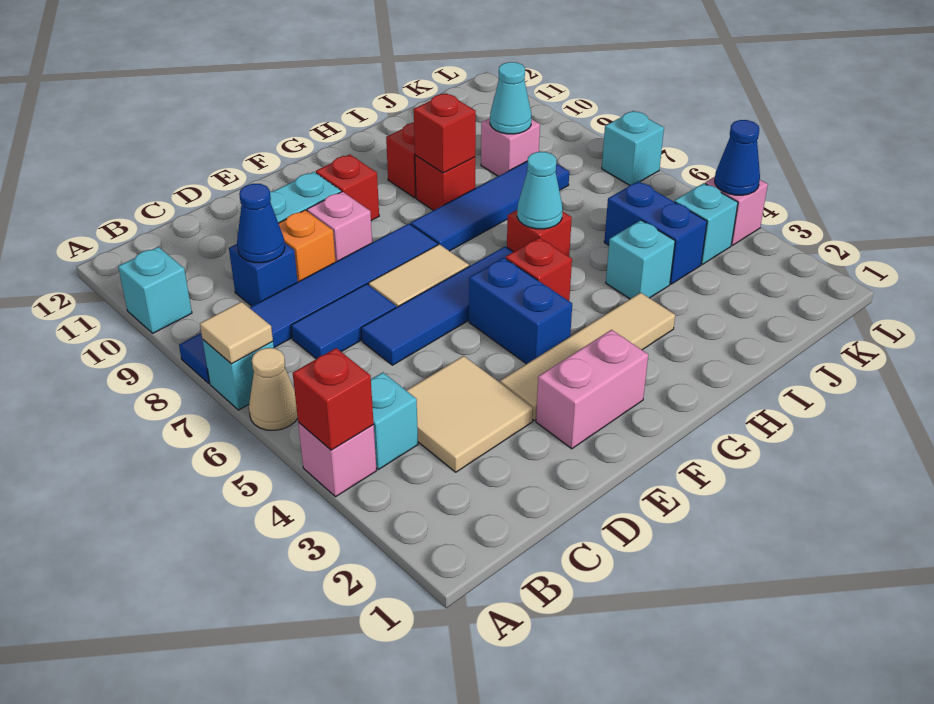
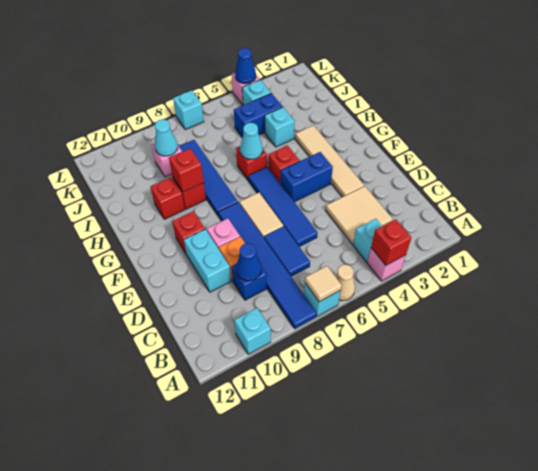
pink brick E2:F2 level 1 -> none

